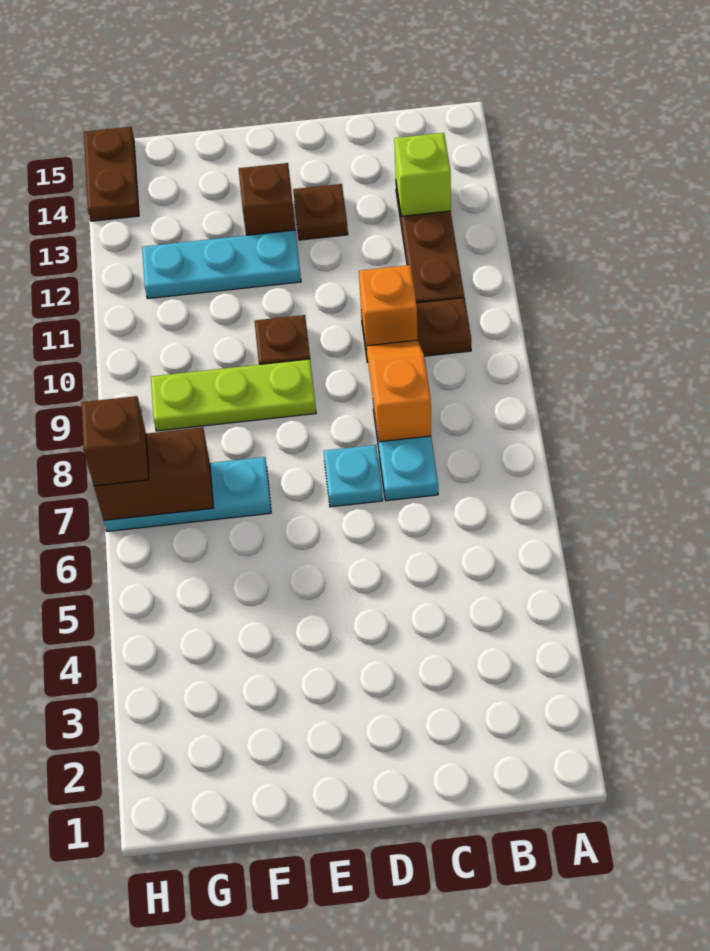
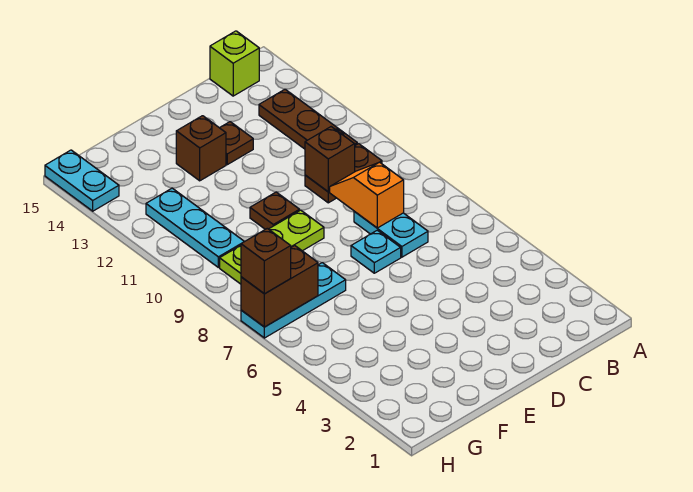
lime brick B13 level 2 -> lime brick B15 level 1
orange brick C10 level 2 -> brown brick C10 level 2
cyan plate E12:G12 level 1 -> cyan plate G10:G12 level 1
brown plate H14:H15 level 1 -> cyan plate H14:H15 level 1

